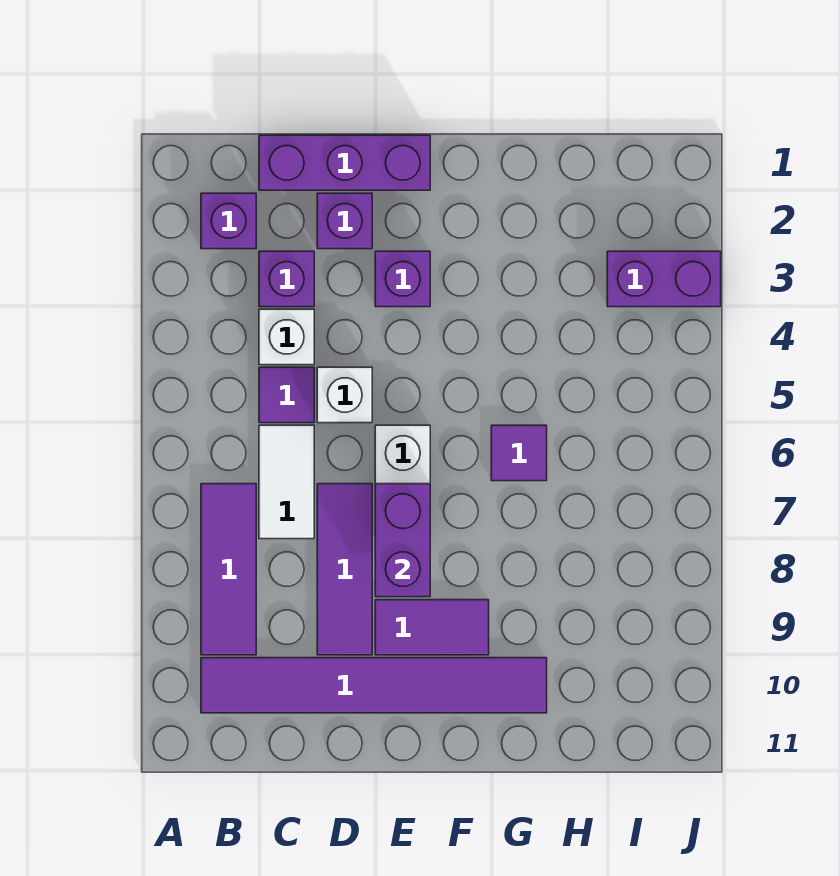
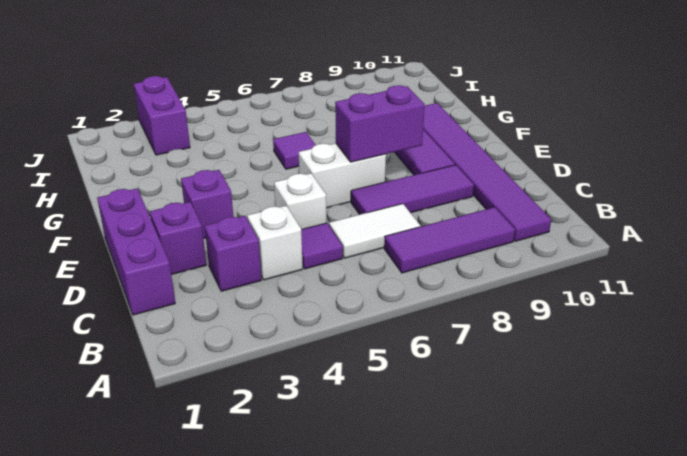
purple brick B2 level 1 -> none

